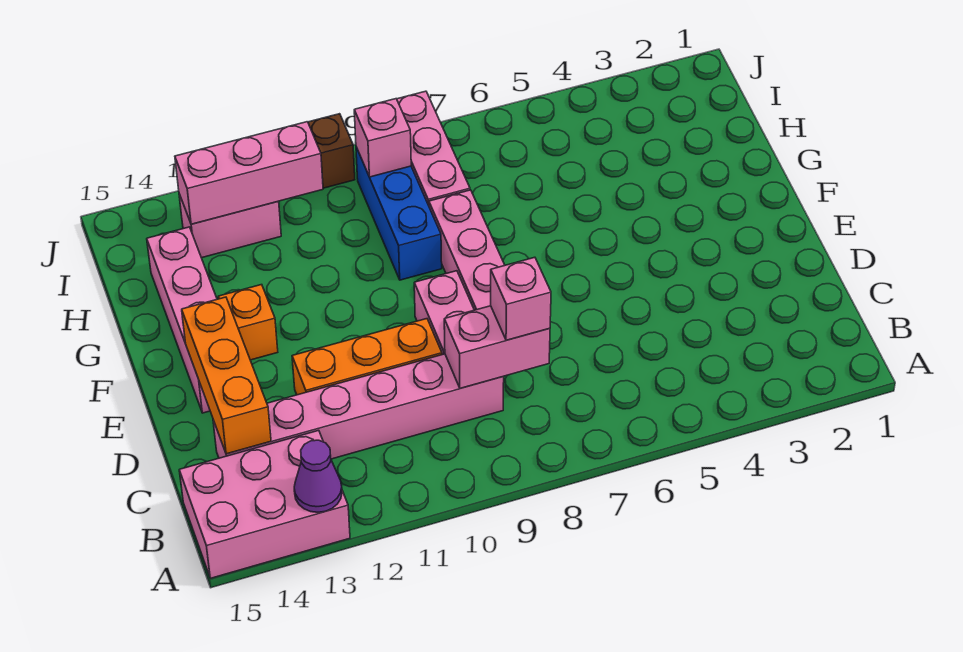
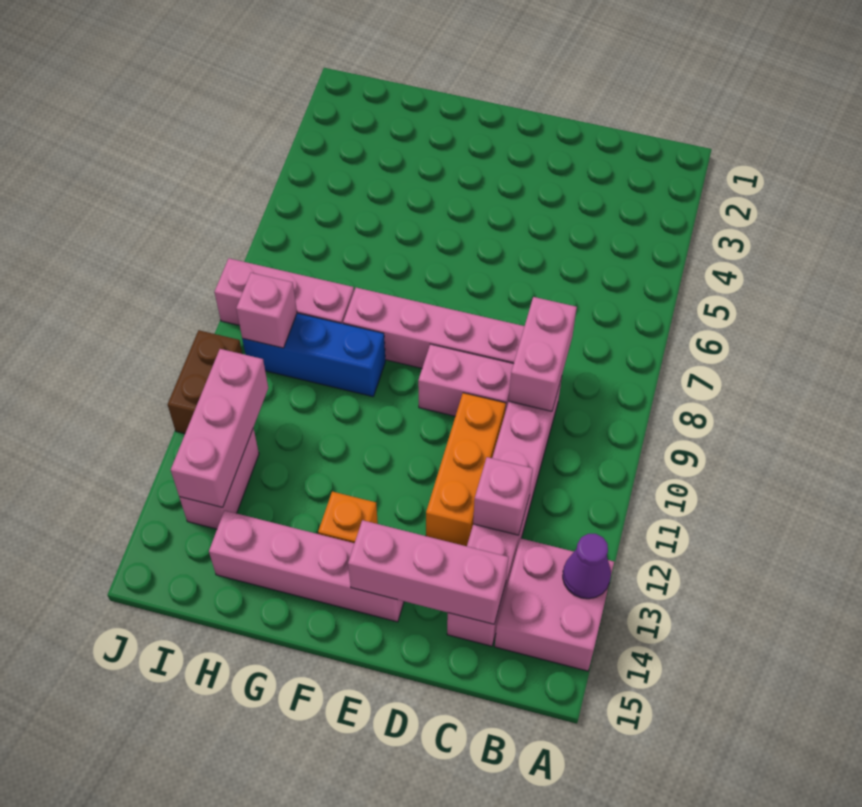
pink brick A13:B15 level 1 -> pink brick A13:B14 level 1
pink brick C8 level 3 -> pink brick C12 level 2
orange brick C14:E14 level 2 -> pink brick C14:E14 level 2

